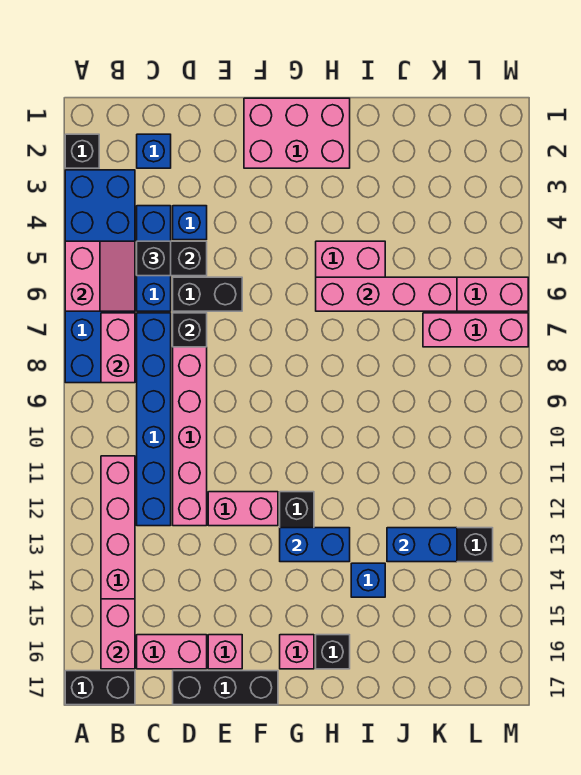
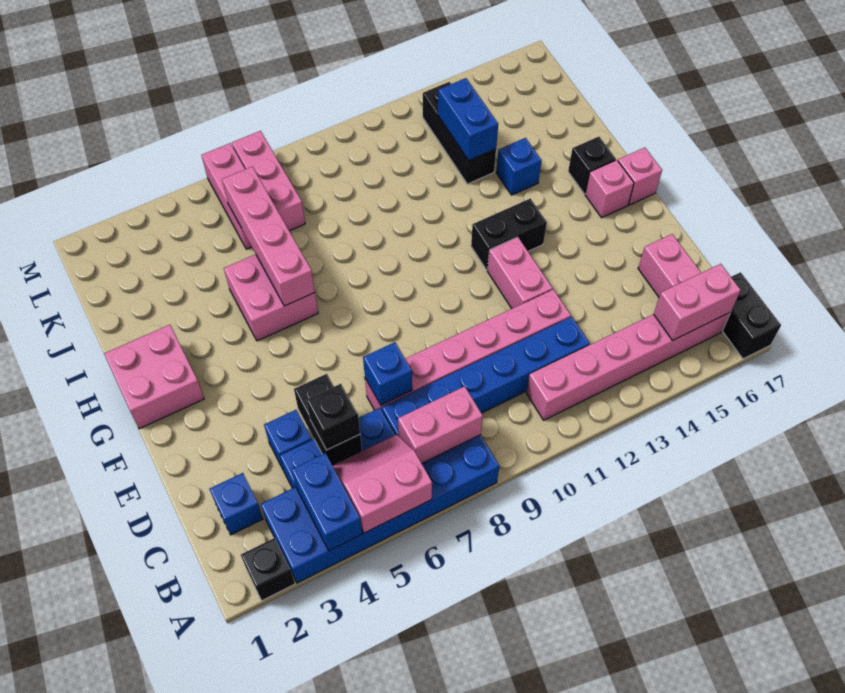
black brick D6:E6 level 1 -> none
black brick D7 level 2 -> blue brick D7 level 2
black brick D17:F17 level 1 -> none
pink brick E16 level 1 -> pink brick G17 level 1
pink brick F1:H2 level 1 -> pink brick G1:H2 level 1
blue brick G13:H13 level 2 -> blue brick A4:B4 level 2

